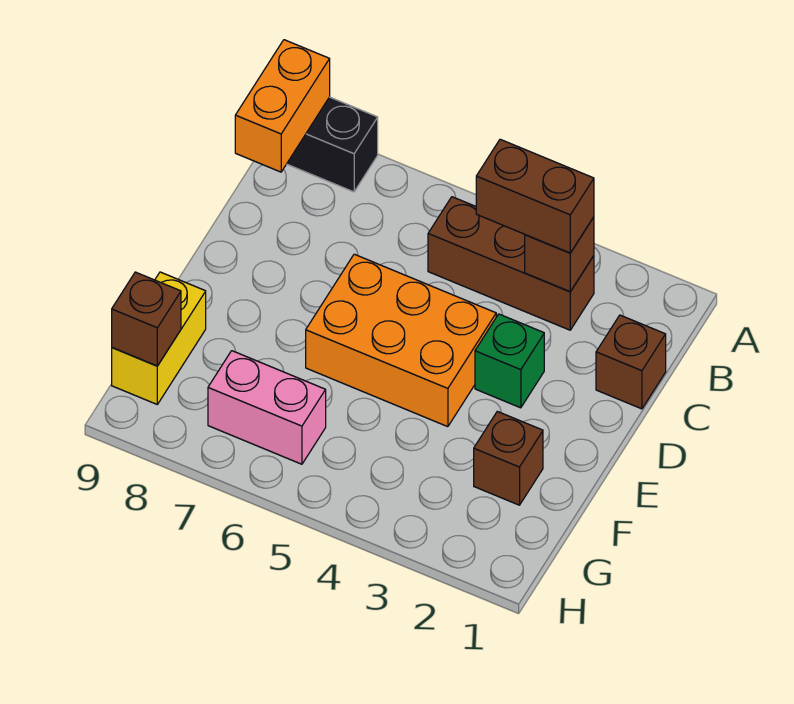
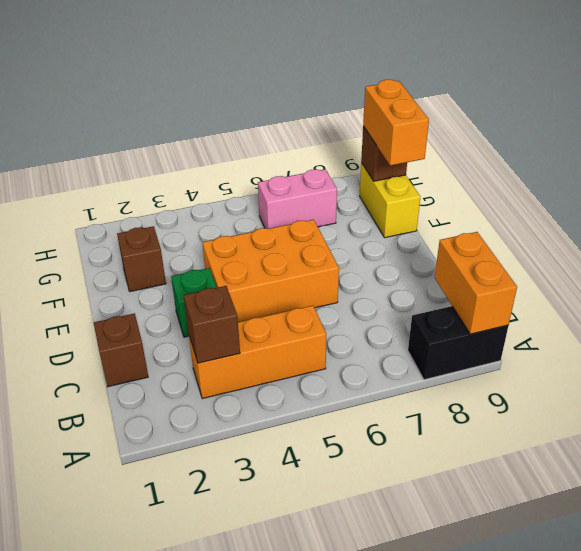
brown brick B3:B5 level 1 -> orange brick B3:B5 level 1
brown brick B3:B4 level 3 -> none
none -> orange brick F9:G9 level 3

